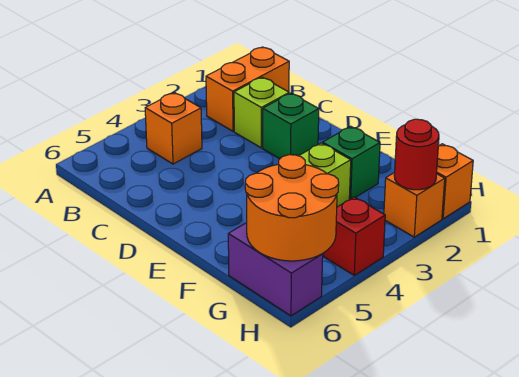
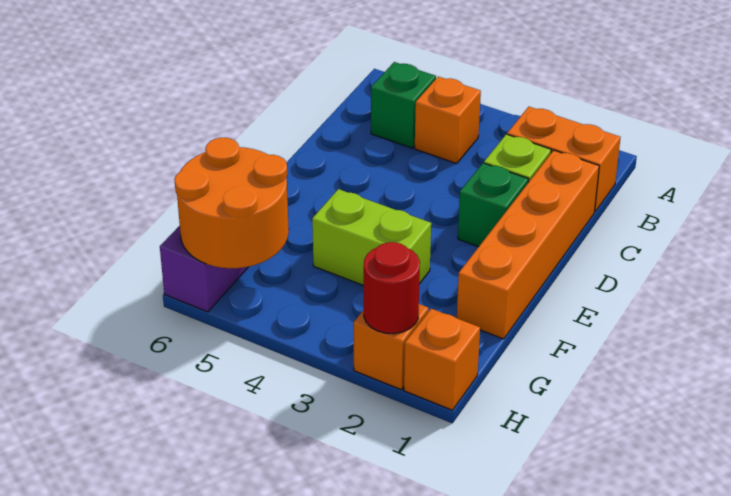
none -> orange brick C1:F1 level 1
green brick F2 level 1 -> green brick B5 level 1
red brick H4 level 1 -> none

